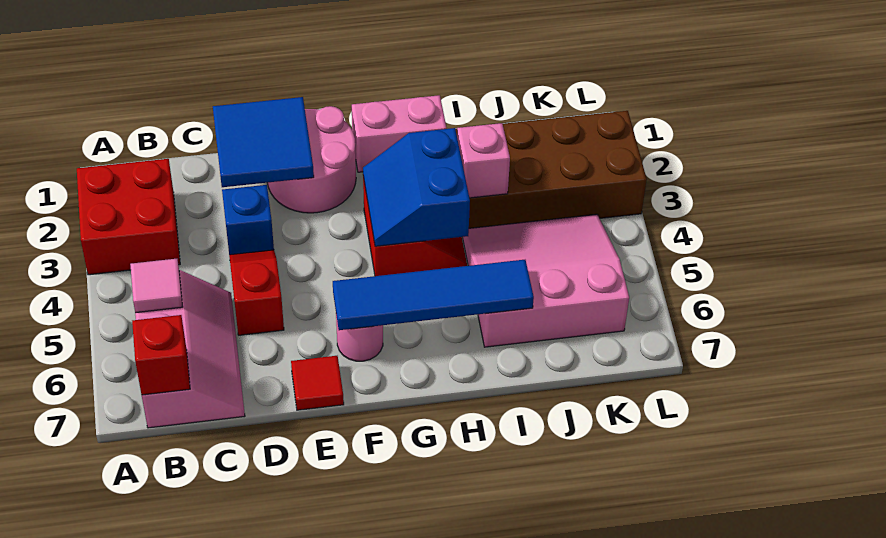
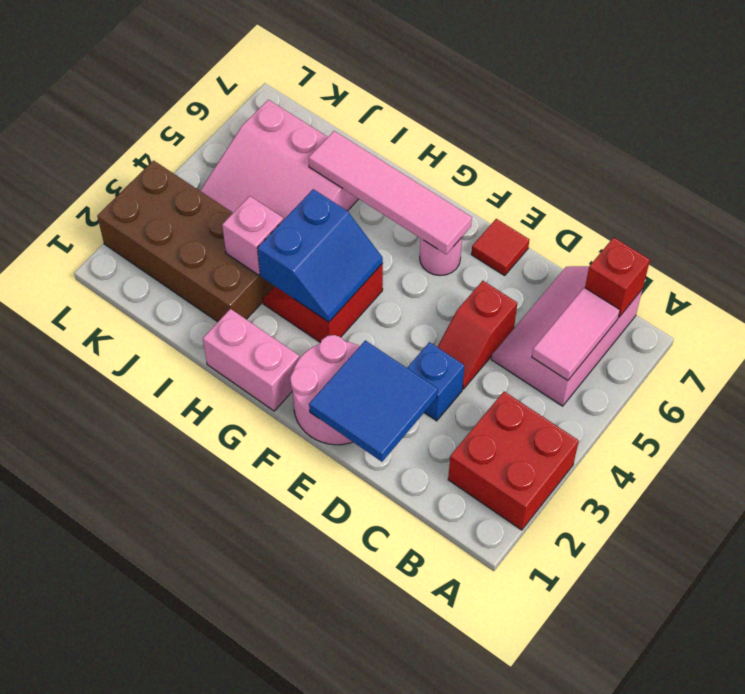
pink tile B5 level 2 -> pink tile B5:B6 level 2
blue tile F6:I6 level 2 -> pink tile F6:I6 level 2

